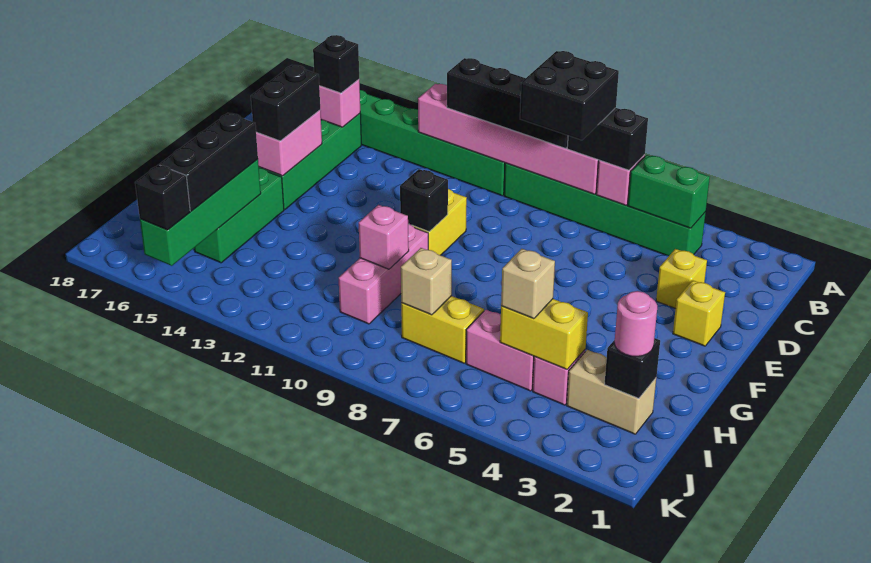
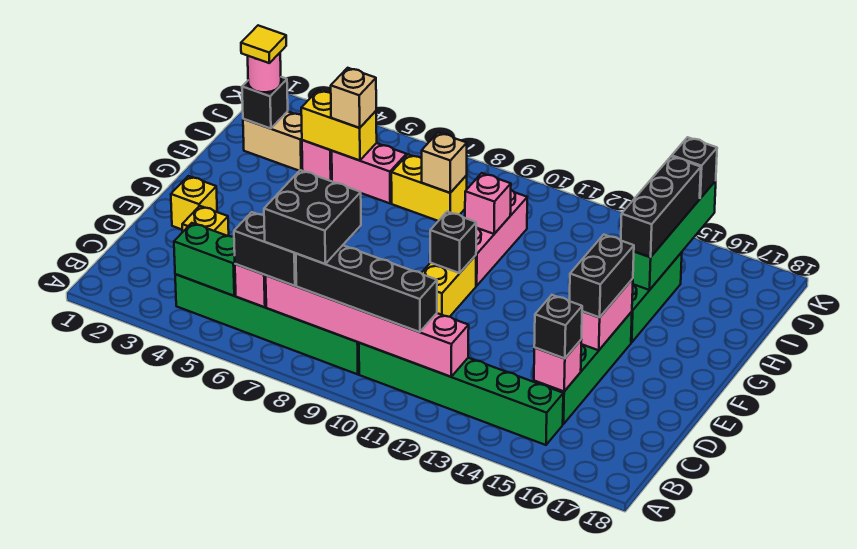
none -> yellow tile I2 level 4

